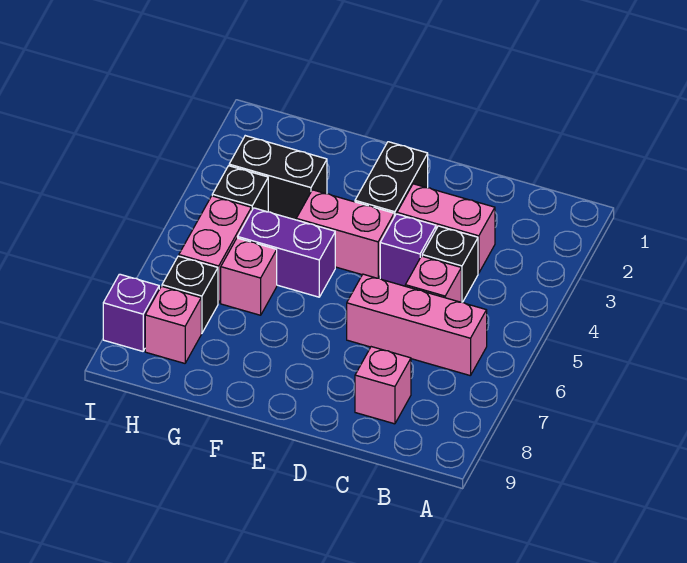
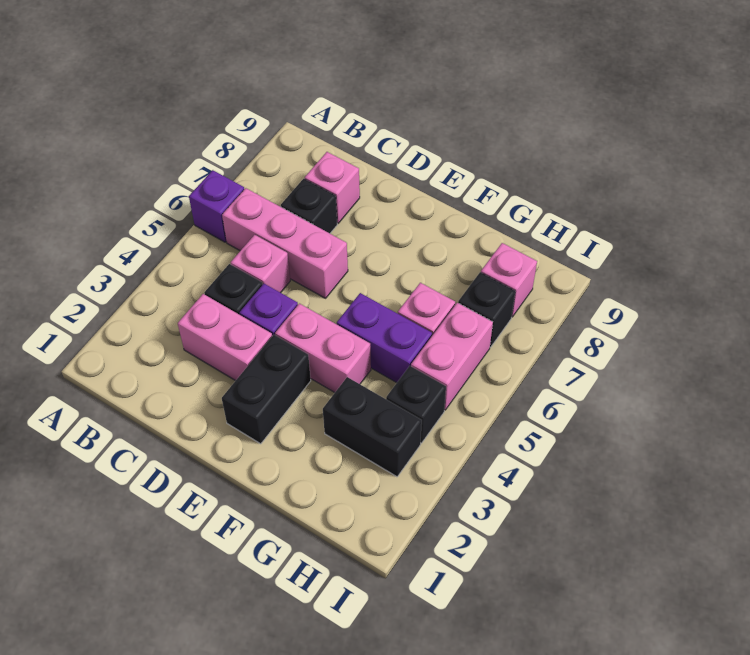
none -> black brick C7 level 1
purple brick I8 level 1 -> purple brick A6 level 1

